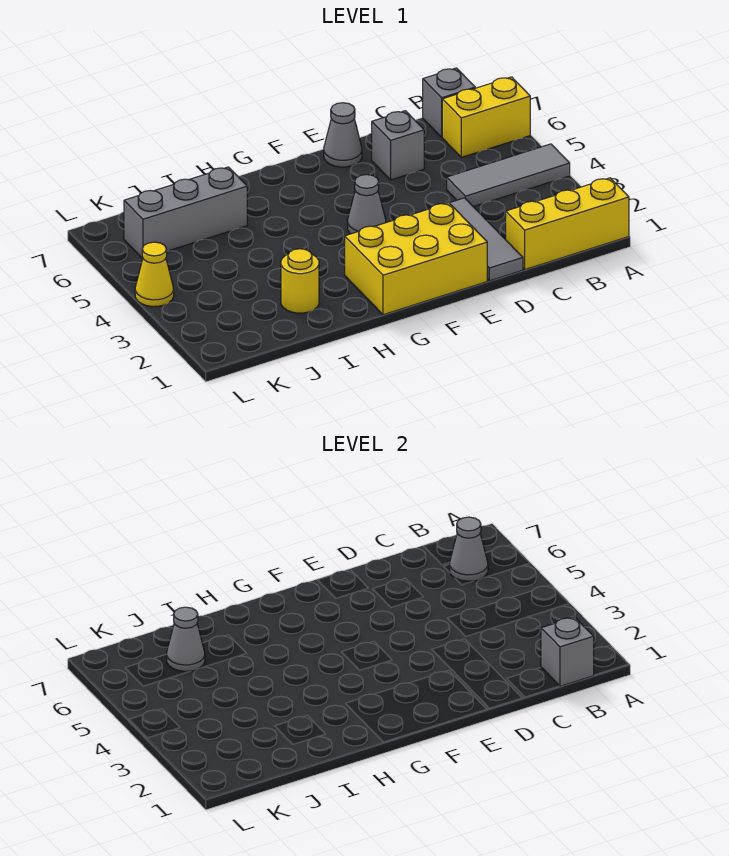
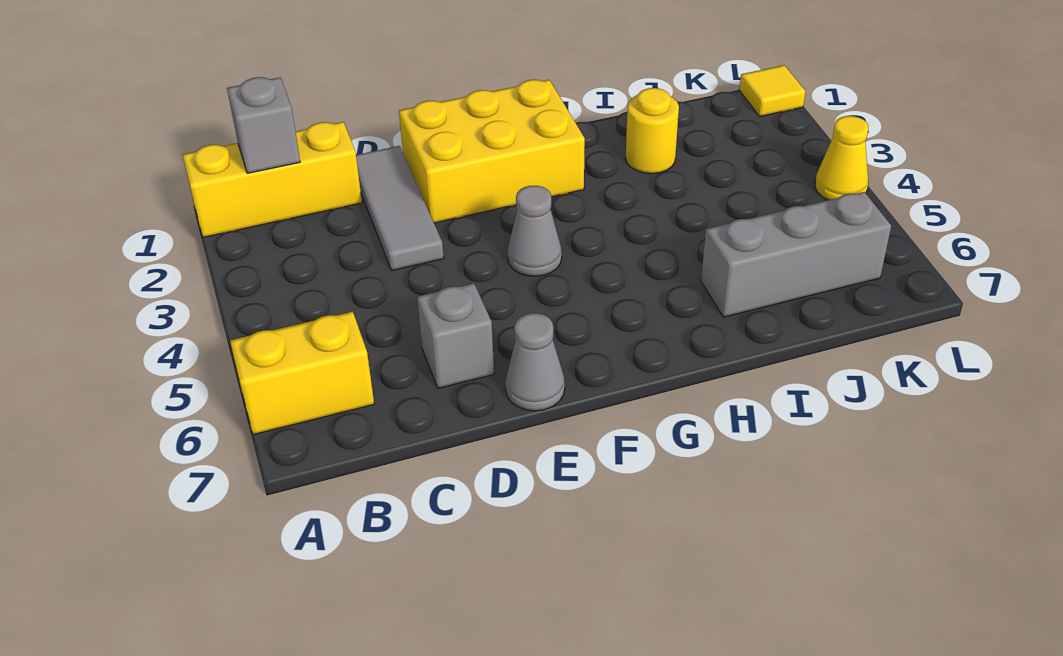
grey tile A4:C4 level 1 -> none
grey cone B6 level 2 -> none
grey brick B7 level 1 -> none
grey cone J6 level 2 -> none
none -> yellow tile L1 level 1

